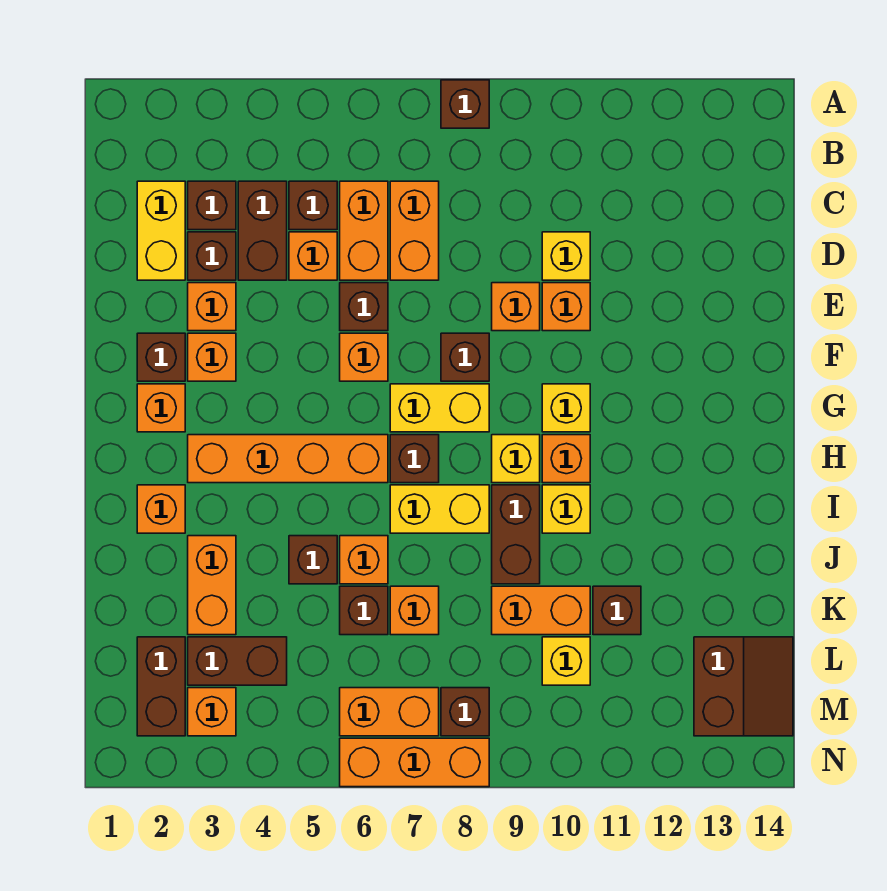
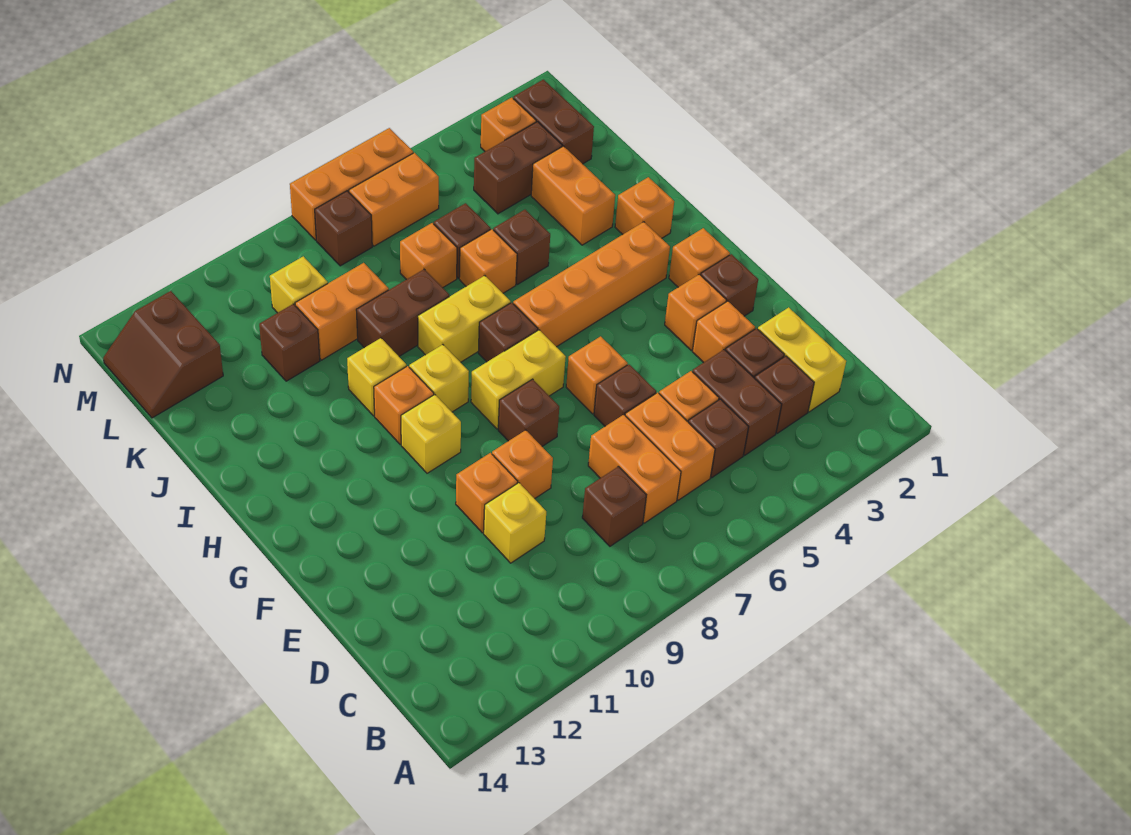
brown brick A8 level 1 -> brown brick C8 level 1
brown brick I9:J9 level 1 -> brown brick J8:J9 level 1

